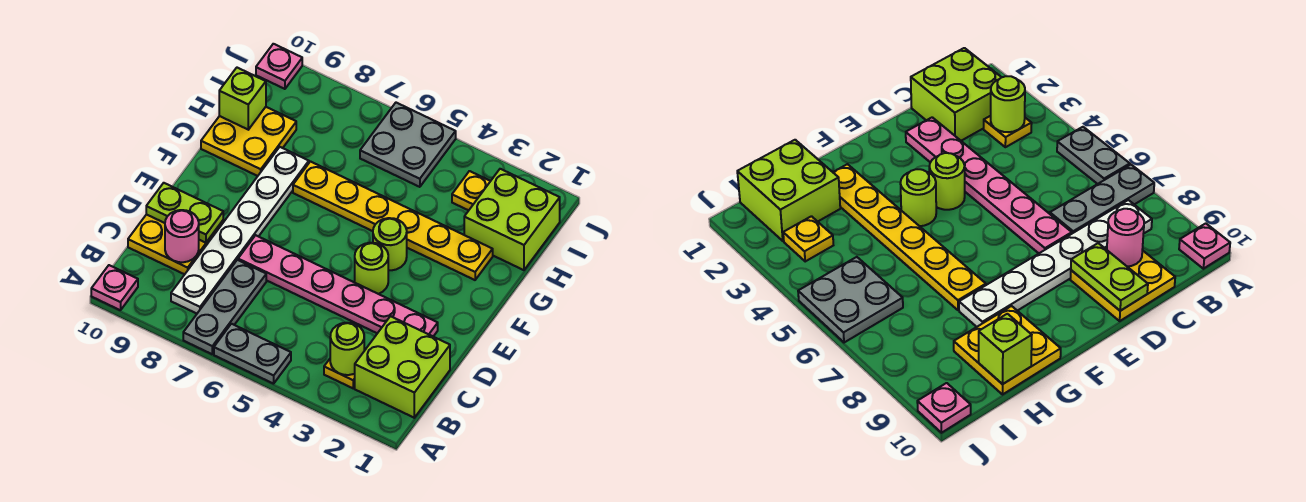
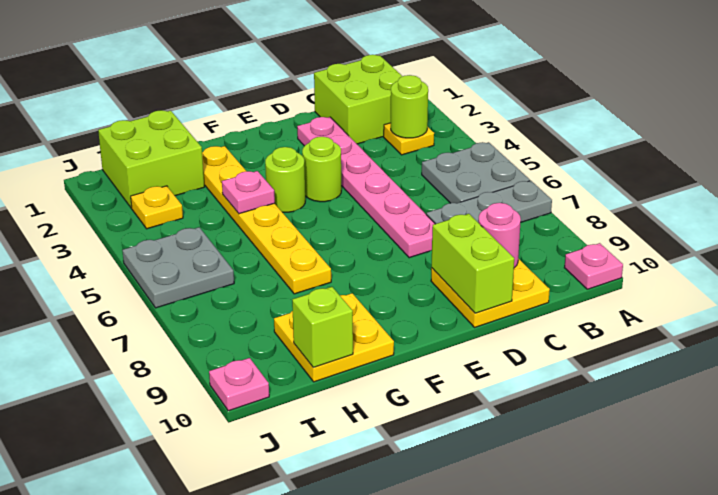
grey plate A5:A6 level 1 -> grey plate A5:B6 level 1
white plate B8:G8 level 1 -> none
lime plate D9:D10 level 2 -> lime brick D9:D10 level 2
none -> pink plate G4 level 2

